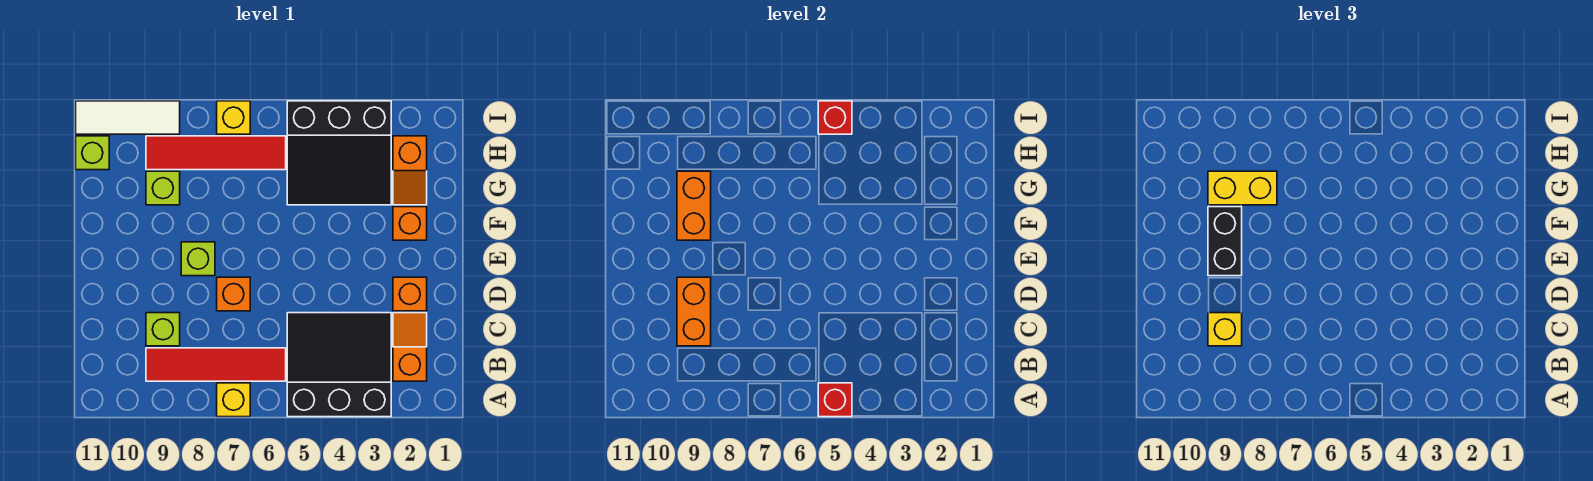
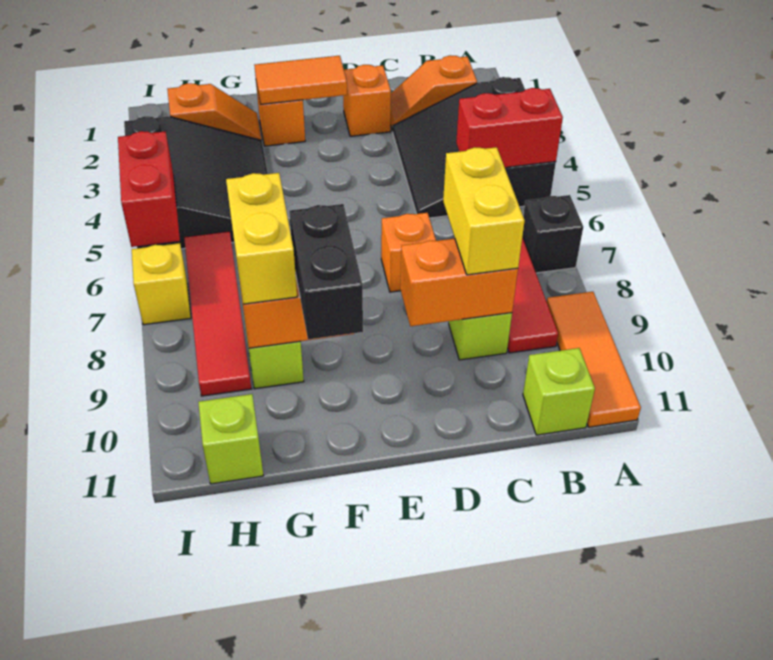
red brick A5 level 2 -> red brick A5:B5 level 2
yellow brick A7 level 1 -> black brick A7 level 1
none -> orange tile A9:A11 level 1
yellow brick C9 level 3 -> yellow brick C8:C9 level 3
none -> orange tile E2:F2 level 2
lime brick E8 level 1 -> lime brick B11 level 1
black brick E9:F9 level 3 -> black brick F9:F10 level 3
red brick I5 level 2 -> red brick I5:I6 level 2
white tile I9:I11 level 1 -> none

